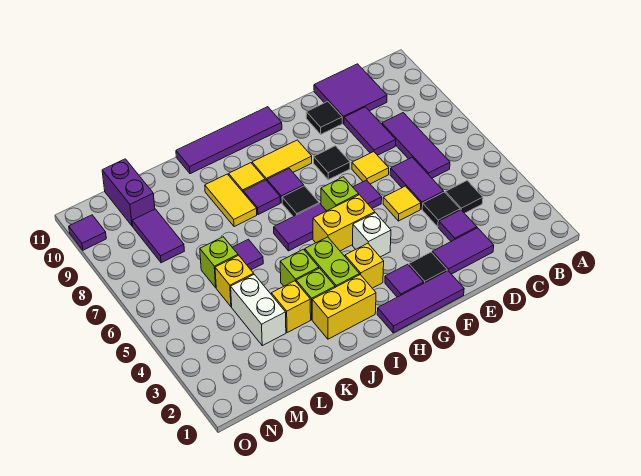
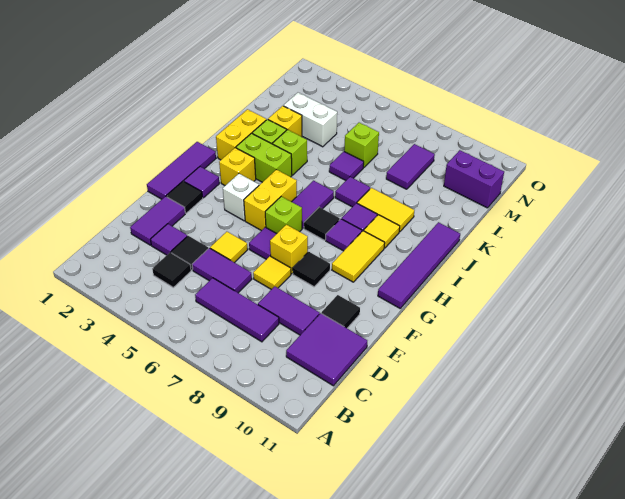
yellow brick L5 level 1 -> yellow brick F7 level 1
purple tile M8:M9 level 1 -> purple tile L8:M8 level 1
purple tile O10 level 1 -> purple tile J7 level 1

